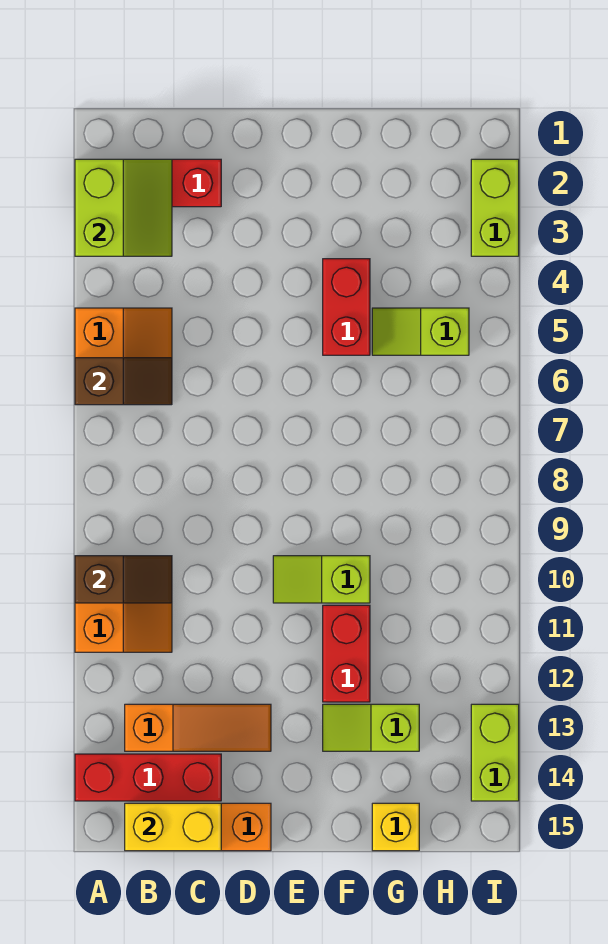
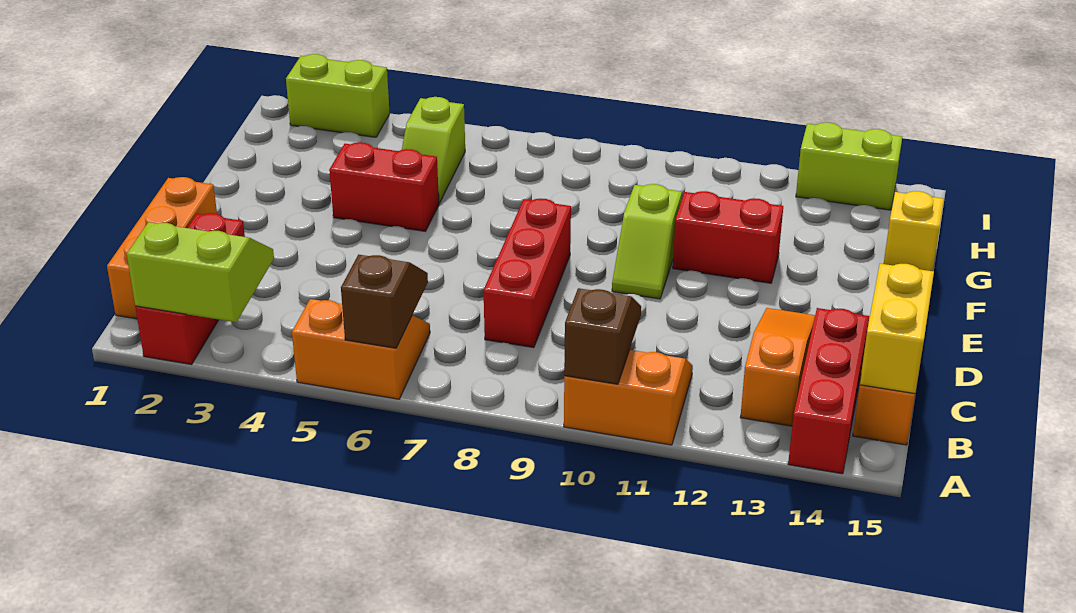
none -> orange brick B1:D1 level 1
none -> red brick C8:E8 level 1
lime slope F13:G13 level 1 top G -> none

